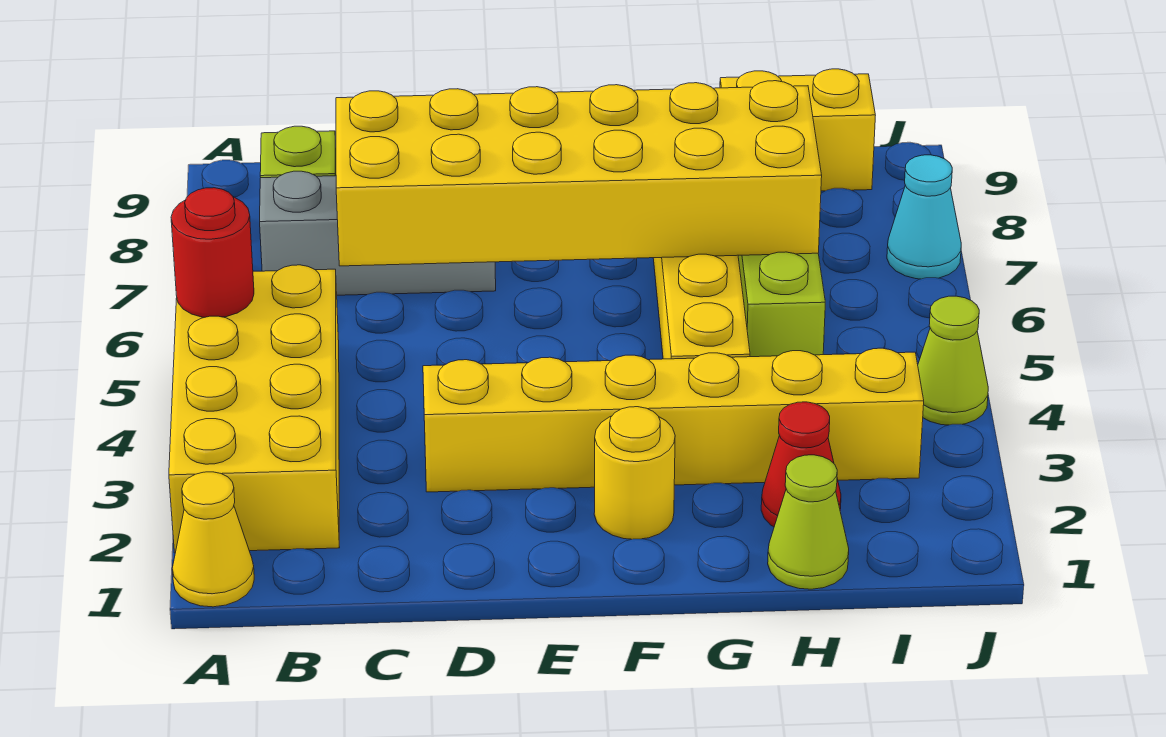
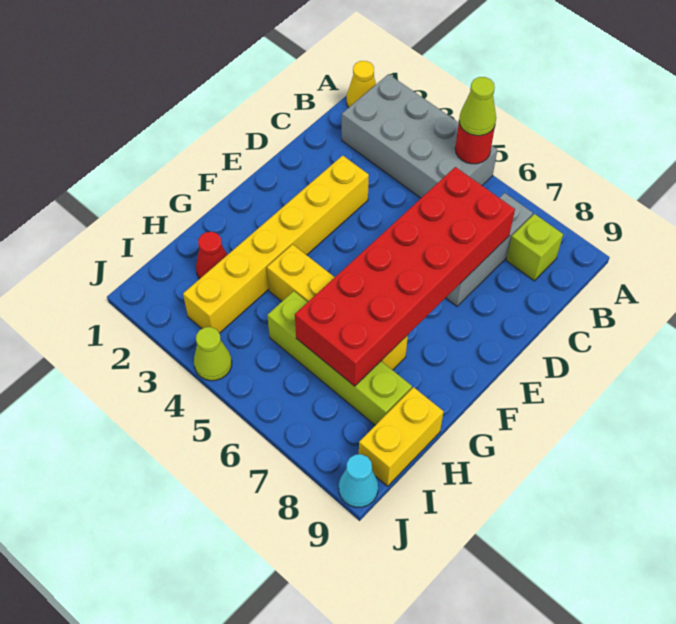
yellow brick A2:B5 level 1 -> grey brick A2:B5 level 1
yellow brick C6:H7 level 2 -> red brick C6:H7 level 2
yellow round brick F2 level 1 -> none
lime cone H1 level 1 -> lime cone A5 level 3
cyan cone J7 level 1 -> cyan cone J9 level 1

